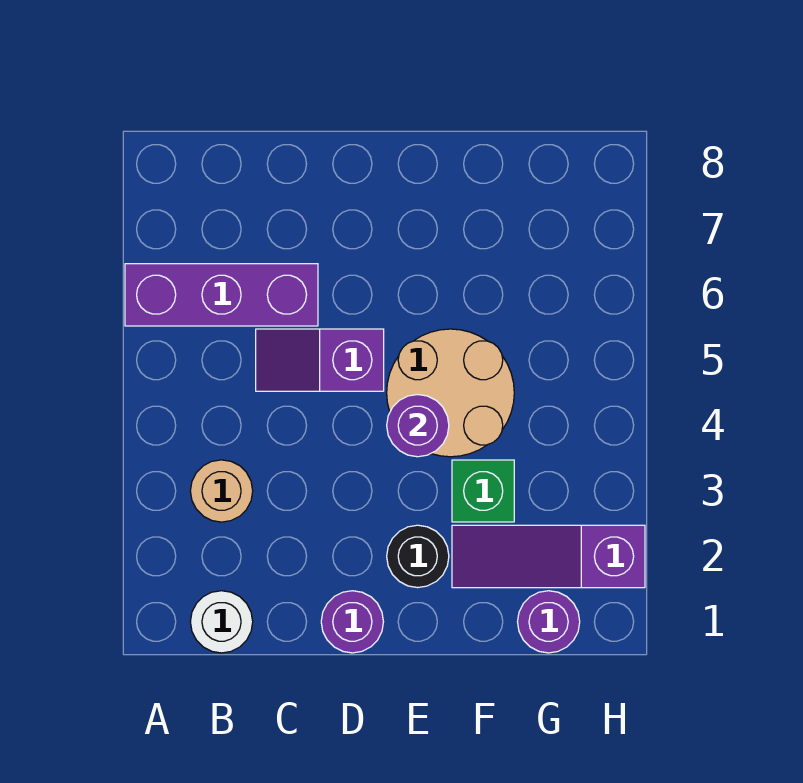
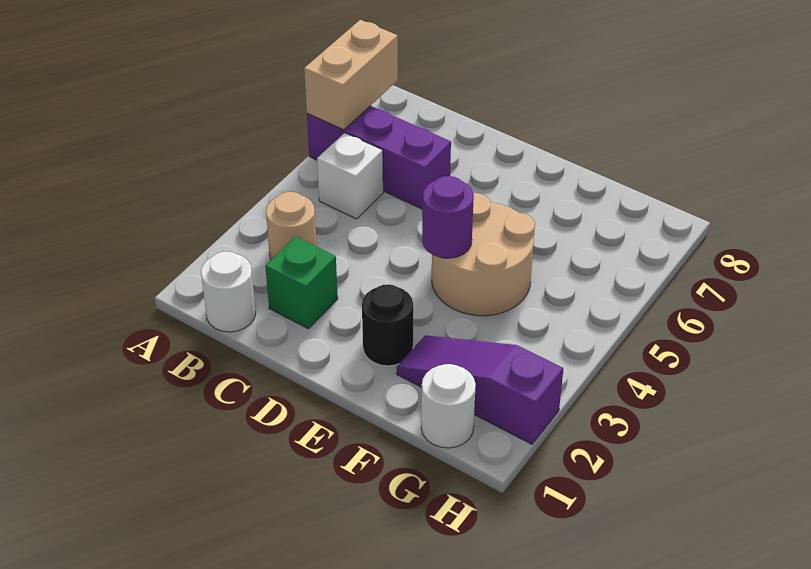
none -> tan brick A6:A7 level 2
none -> white brick B5 level 1
purple slope C5:D5 level 1 top D -> none
purple round brick D1 level 1 -> none
green brick F3 level 1 -> green brick C2 level 1
purple round brick G1 level 1 -> white round brick G1 level 1

